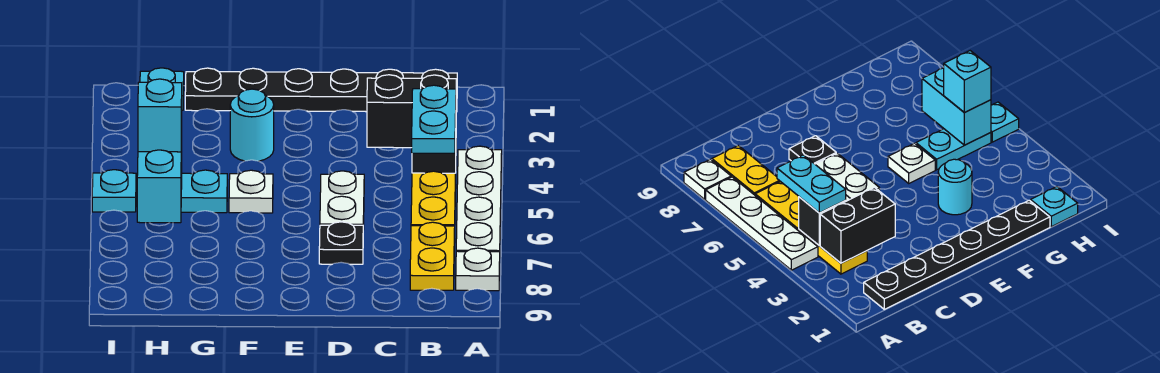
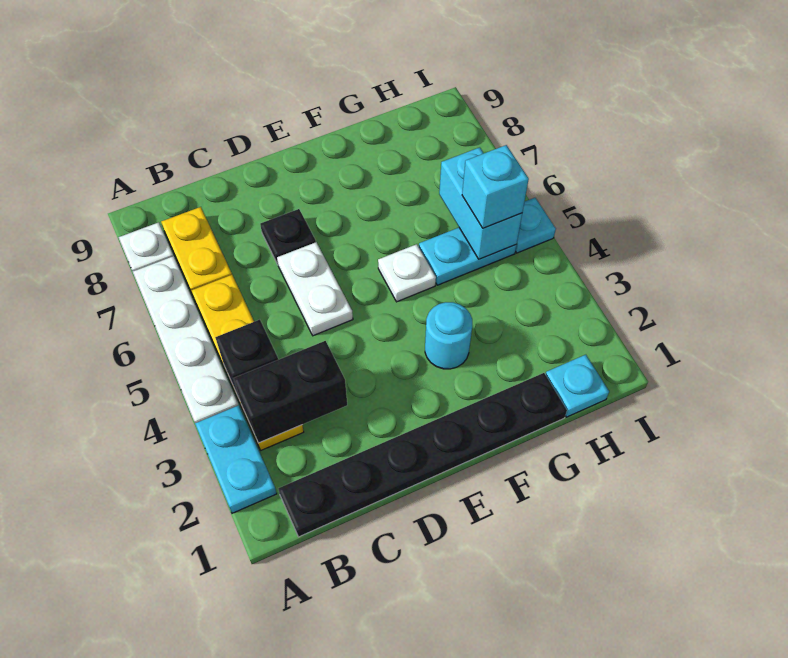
cyan plate B4:B5 level 3 -> cyan plate A2:A3 level 1

